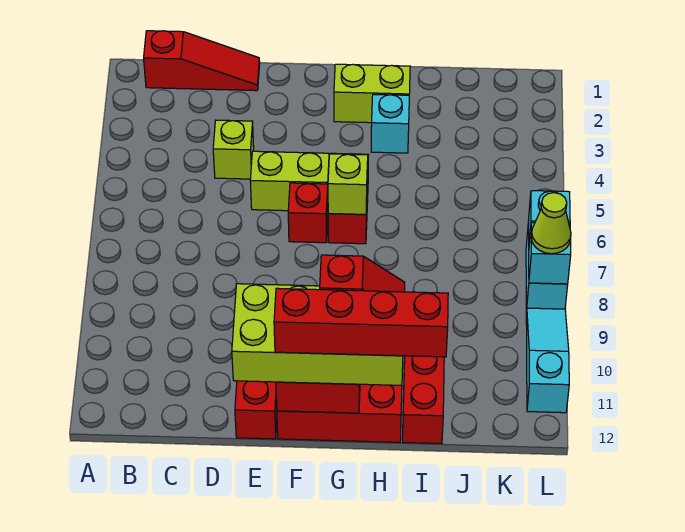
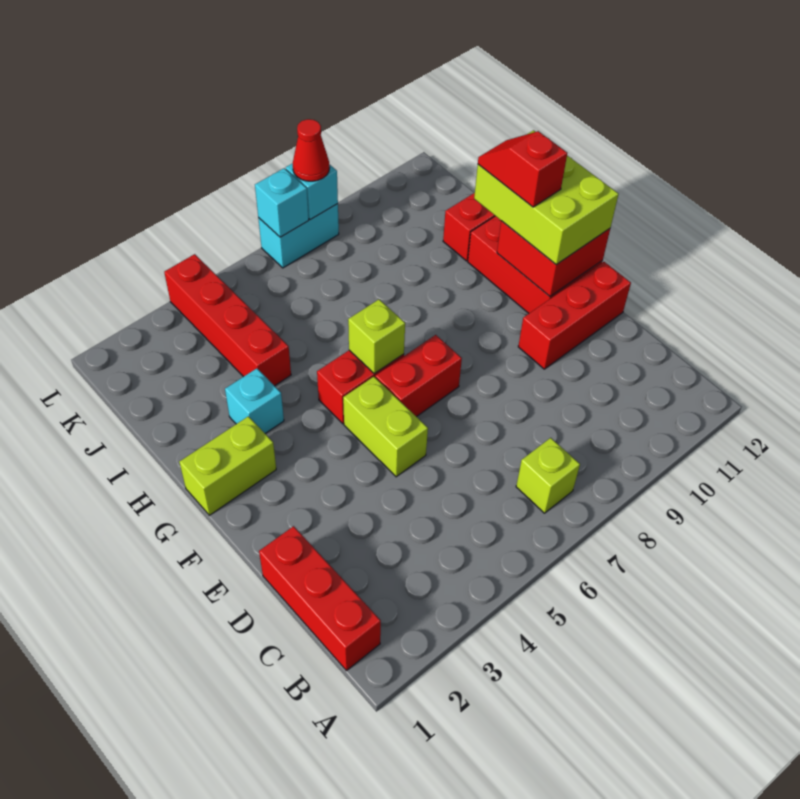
red slope B1:D1 level 1 top B -> red brick B1:D1 level 1
lime brick D4 level 1 -> lime brick B7 level 1
lime brick E11:H12 level 3 -> lime brick F11:H12 level 3
red brick F6 level 1 -> red brick F6:F7 level 1
red brick F12:I12 level 4 -> red brick I4:L4 level 1
lime brick G2:H2 level 1 -> lime brick G1:G2 level 1
lime cone L8 level 3 -> red cone L8 level 3
cyan slope L9:L11 level 1 top 11 -> none

